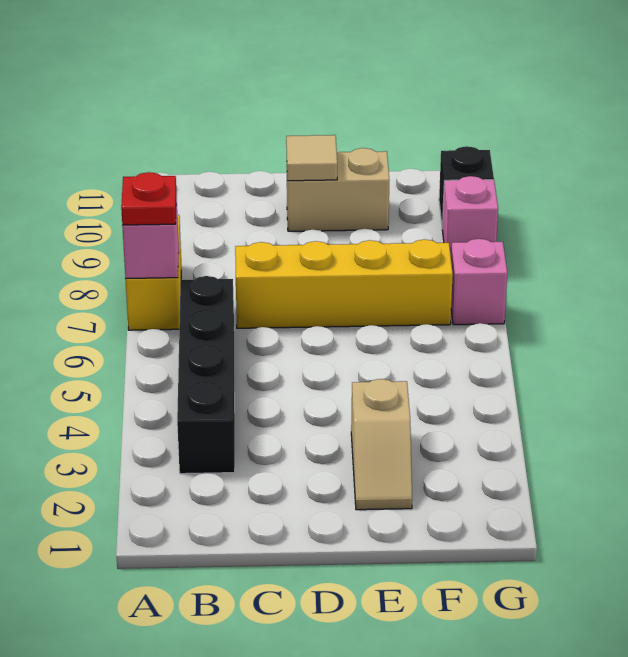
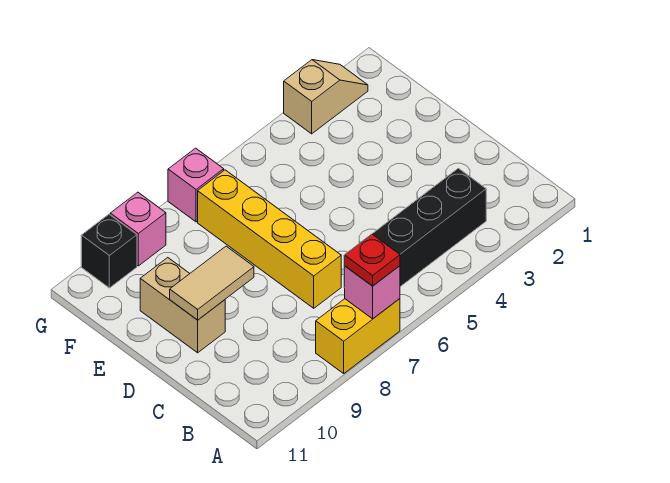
tan tile D10 level 2 -> tan tile D9:D10 level 2
tan slope E2:E3 level 1 top 3 -> tan slope G2:G3 level 1 top 3

